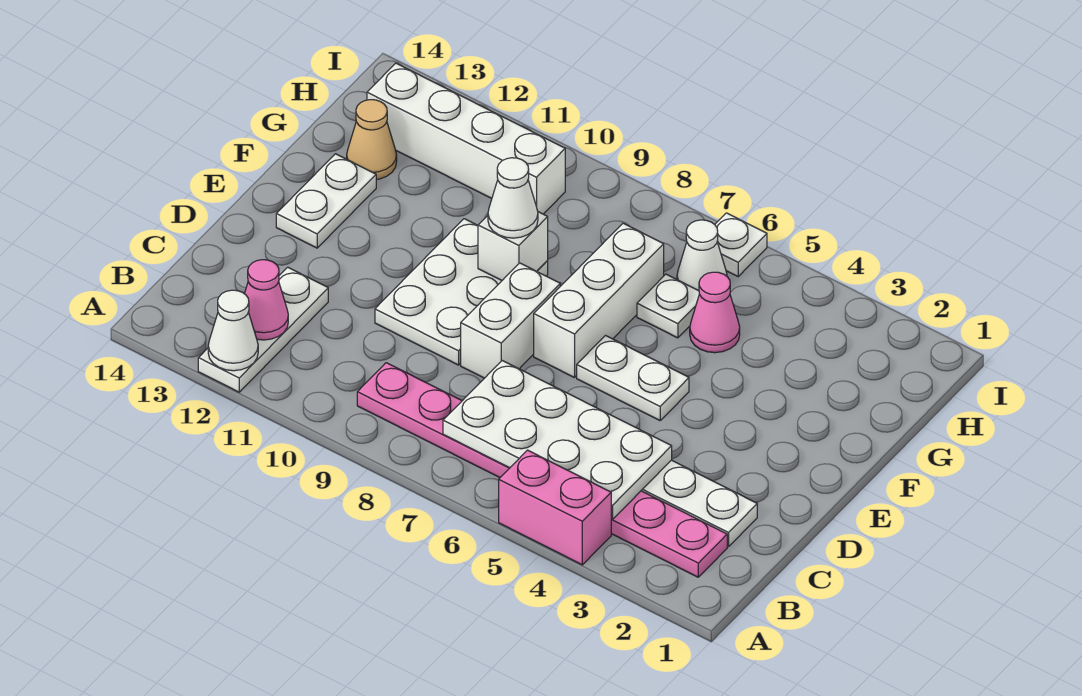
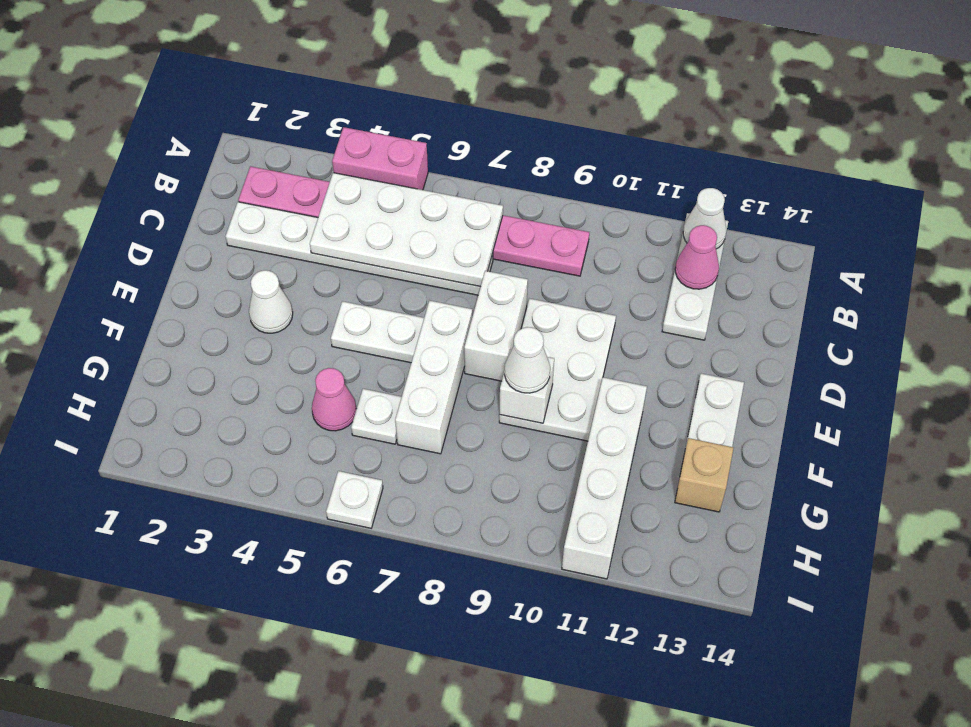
tan cone G13 level 1 -> tan brick G13 level 1
white cone H6 level 1 -> white cone E3 level 1
white brick H10:H13 level 1 -> white brick F11:I11 level 1

